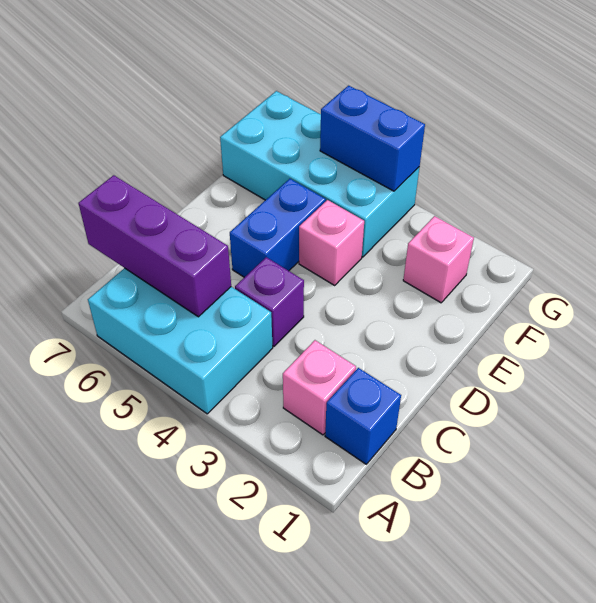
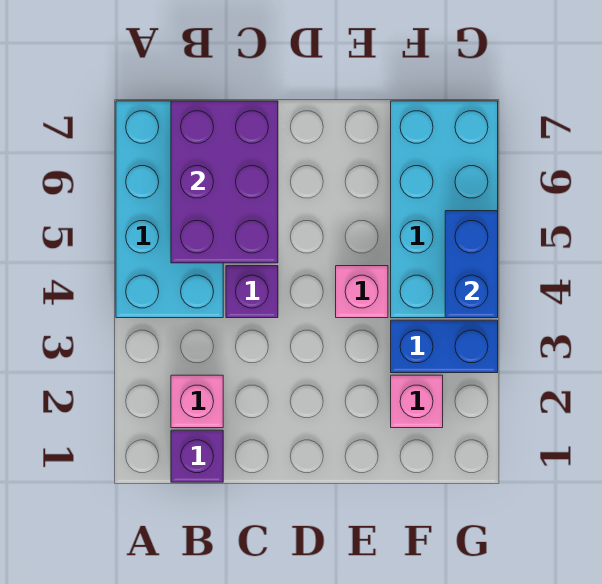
cyan brick A4:B6 level 1 -> cyan brick A4:B7 level 1
blue brick B1 level 1 -> purple brick B1 level 1
purple brick B5:B7 level 2 -> purple brick B5:C7 level 2
blue brick D5:E5 level 1 -> blue brick F3:G3 level 1

